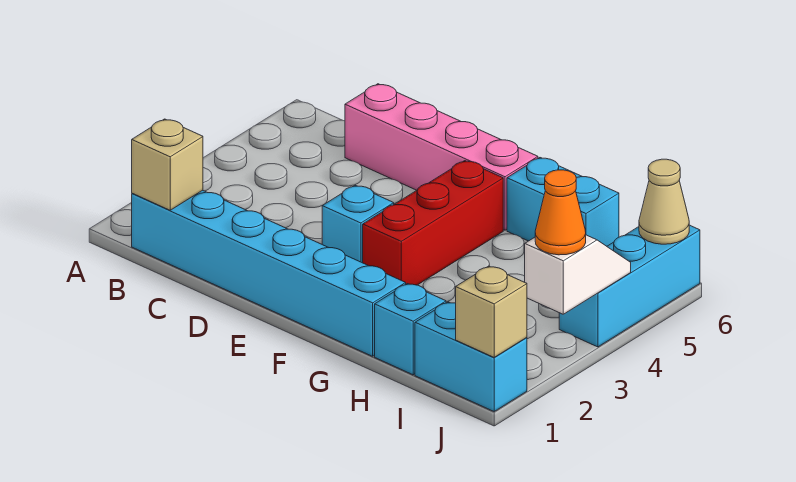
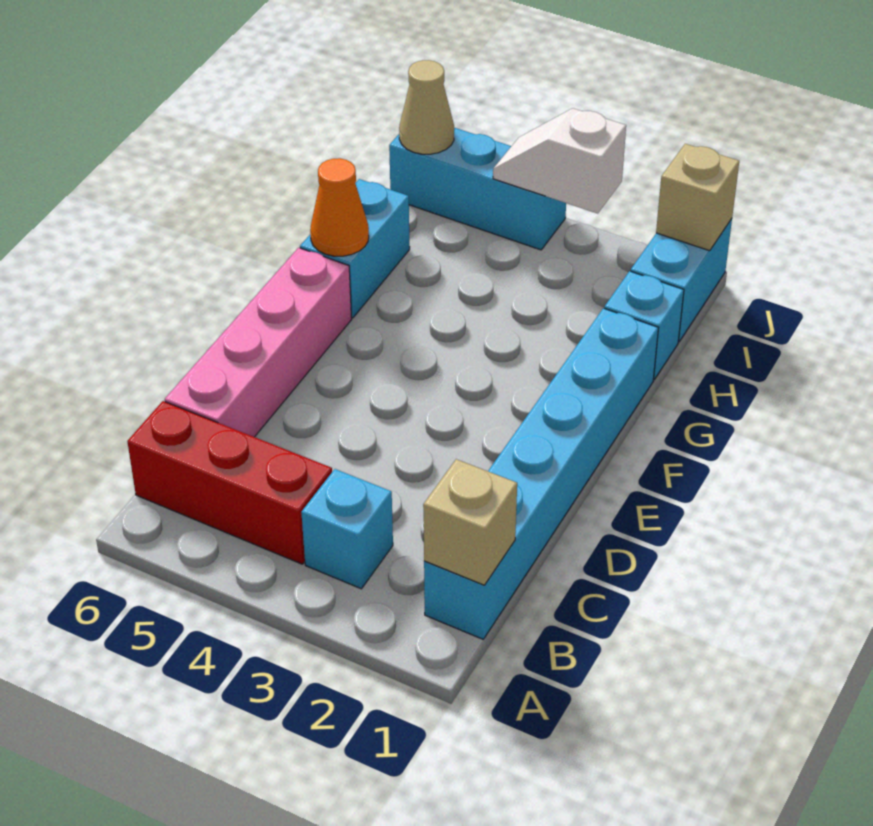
cyan brick E3 level 1 -> cyan brick B3 level 1
red brick F3:F5 level 1 -> red brick B4:B6 level 1
orange cone J3 level 3 -> orange cone G6 level 2

